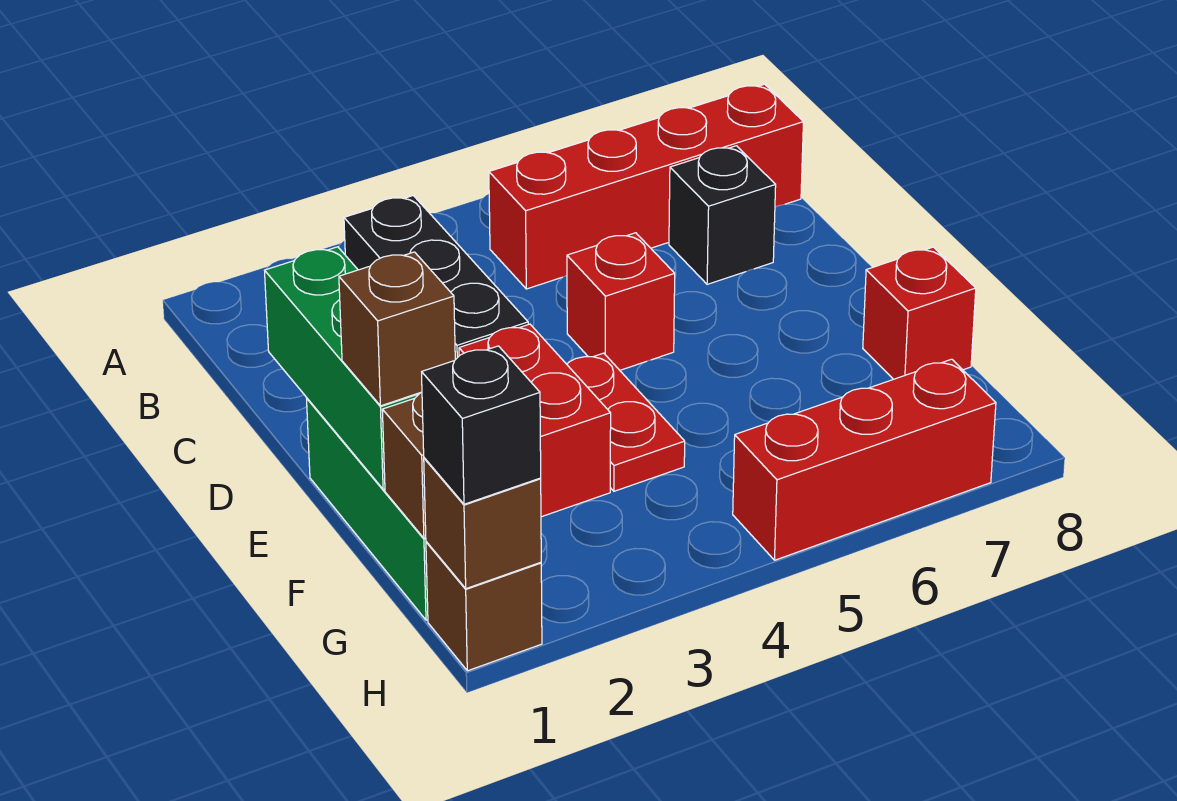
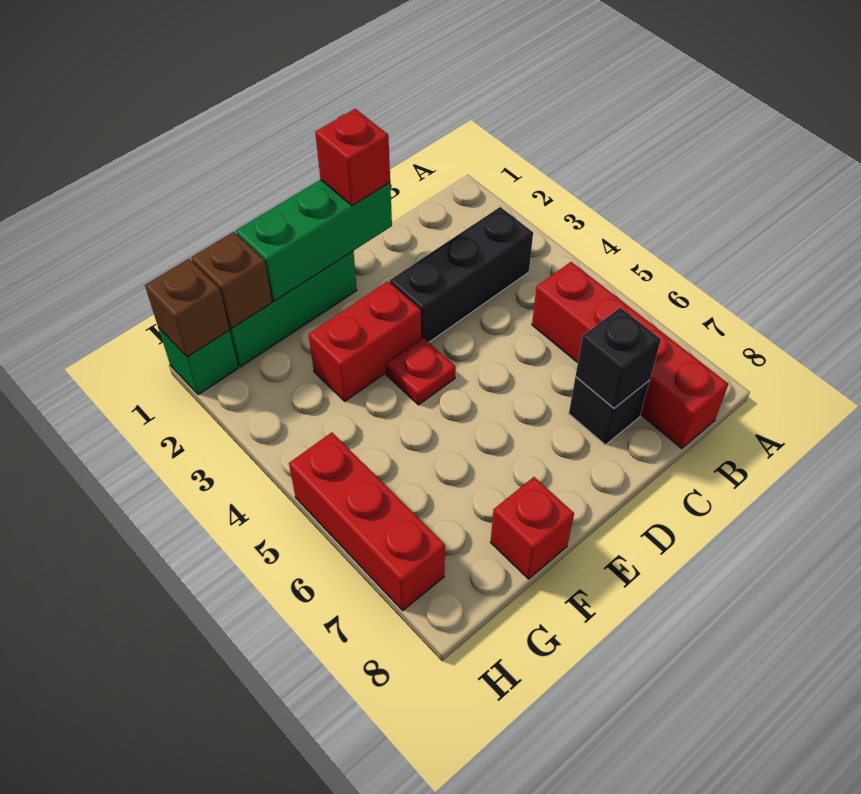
red brick D5 level 1 -> red brick D1 level 3
red plate E4:F4 level 1 -> red plate E4 level 1
brown brick F1 level 3 -> none
brown brick H1 level 1 -> green brick H1 level 1
black brick H1 level 3 -> black brick C7 level 2

